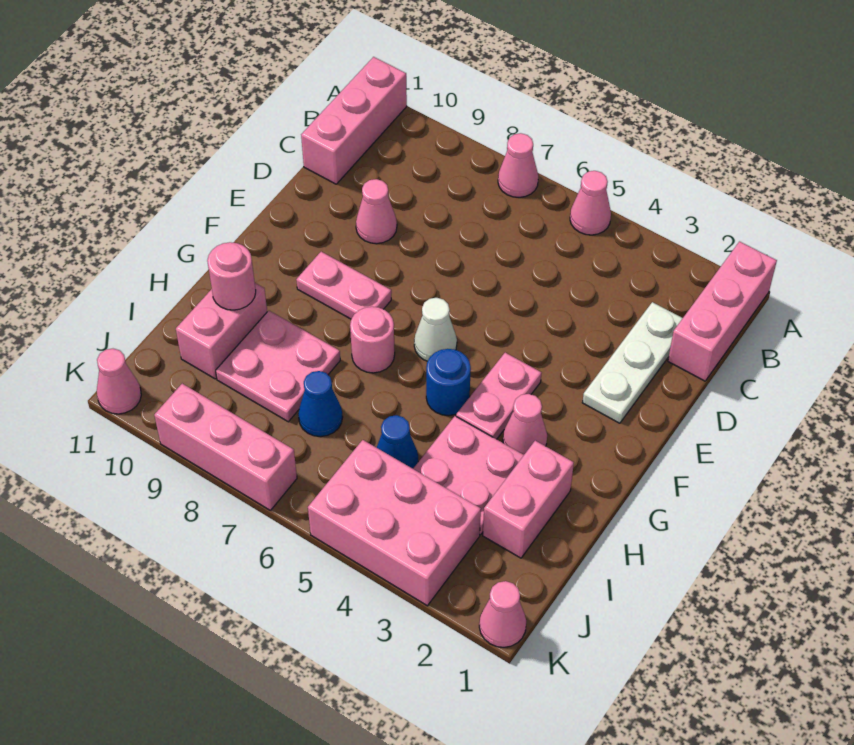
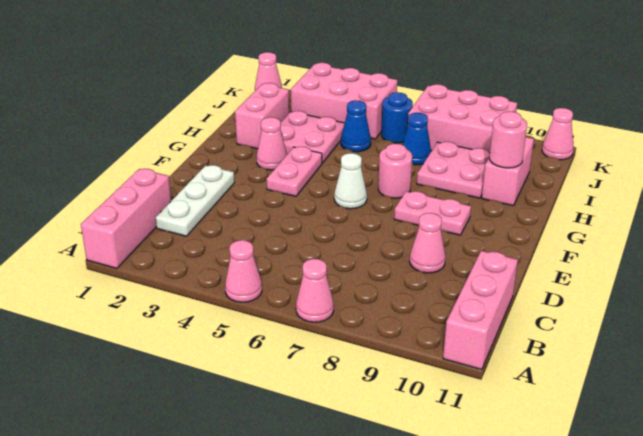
blue round brick G5 level 1 -> blue round brick J6 level 1
pink brick K7:K9 level 1 -> pink brick J7:K9 level 1

